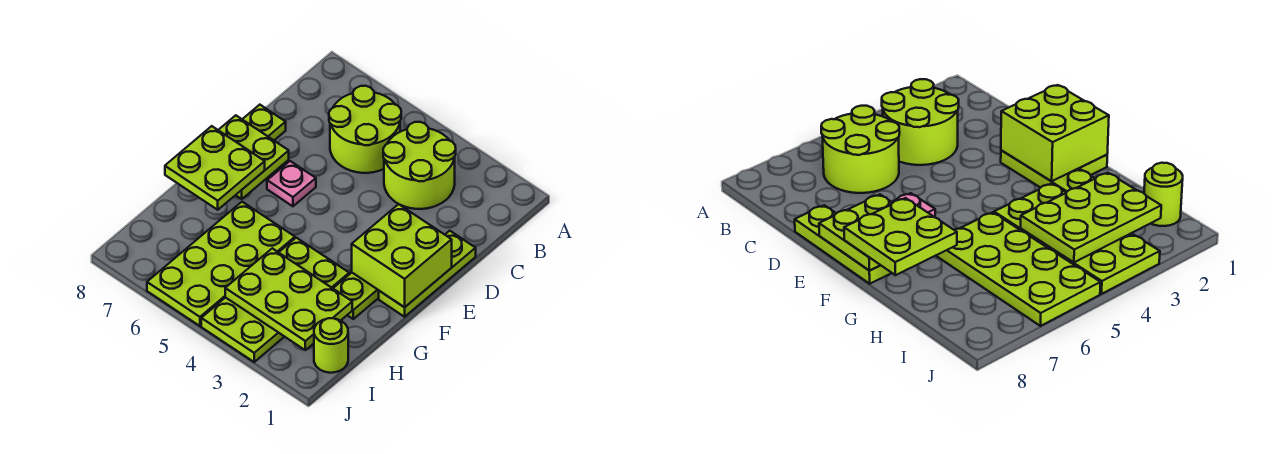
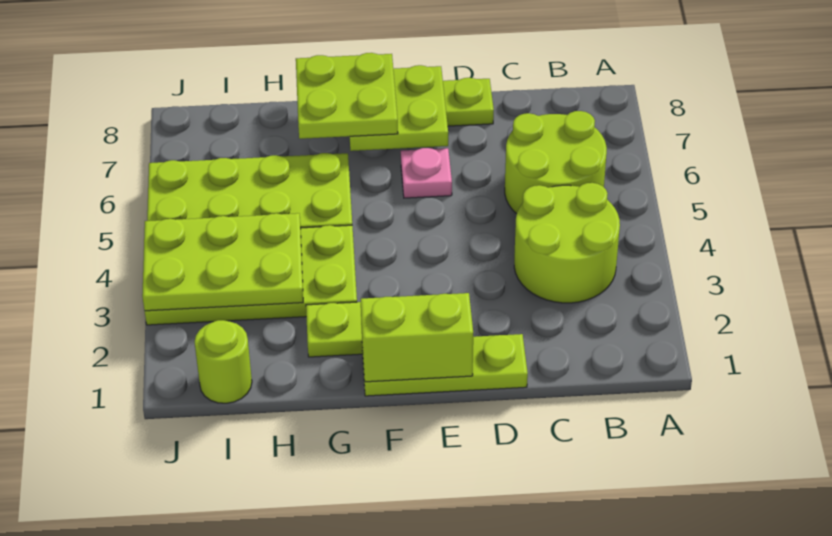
lime brick E1:F2 level 2 -> lime brick E1:F1 level 2
lime plate H2:I4 level 2 -> lime plate H3:J4 level 2

